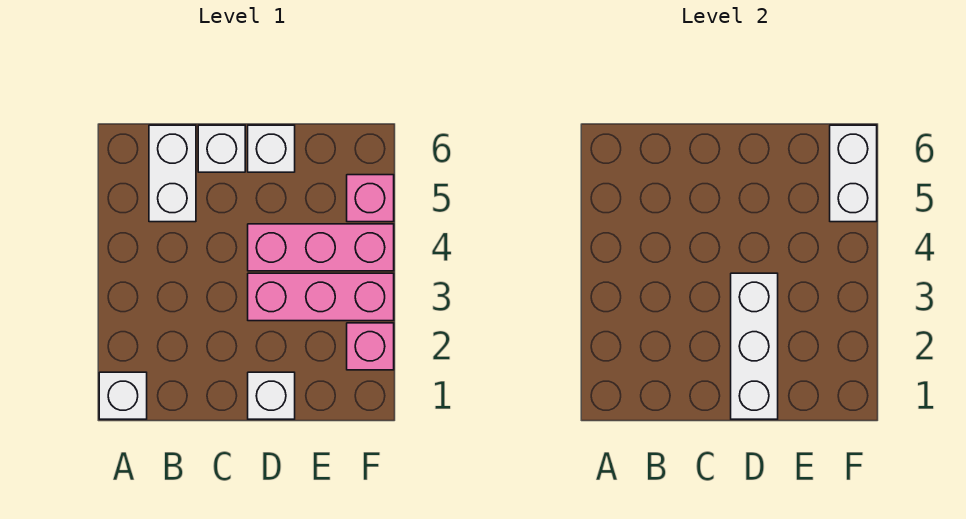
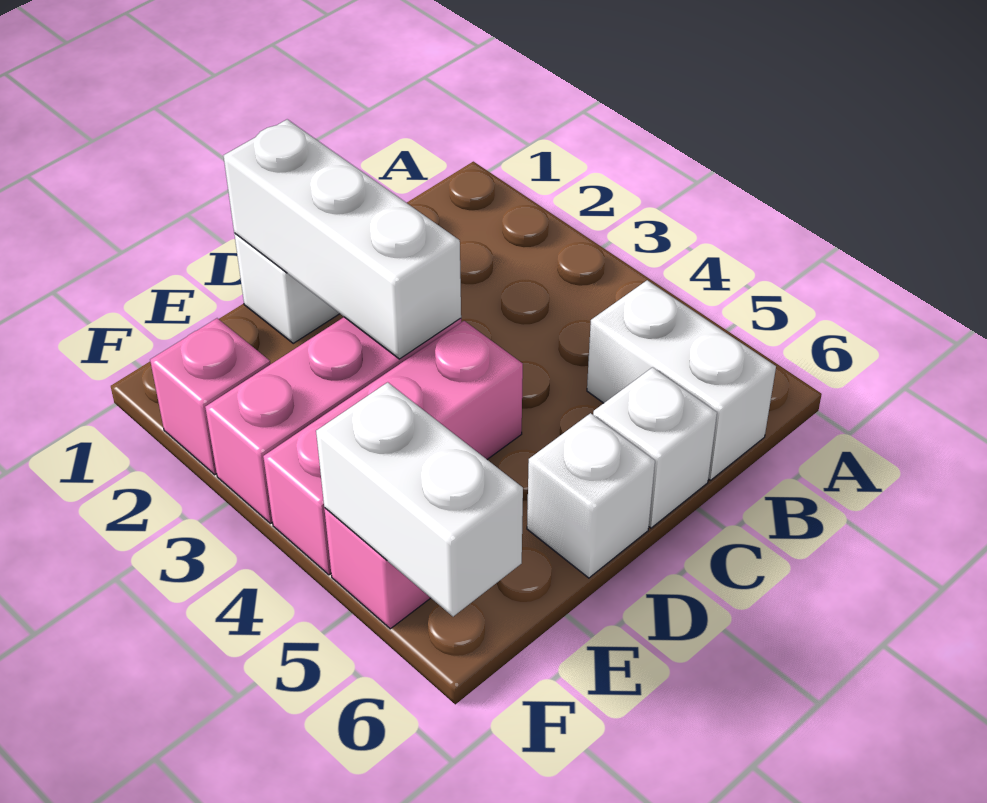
white brick A1 level 1 -> none

